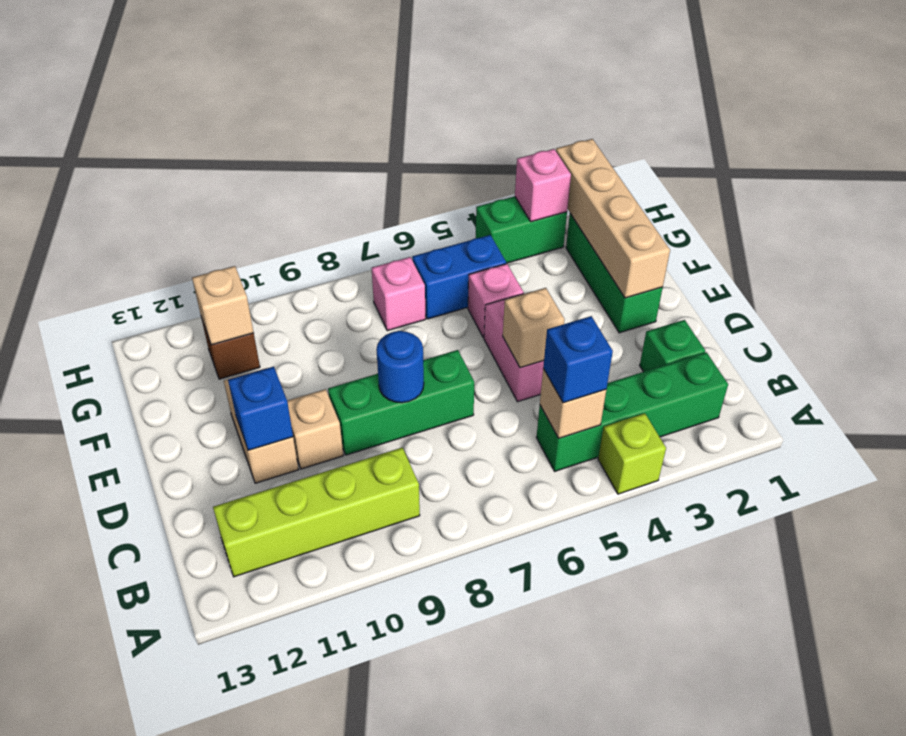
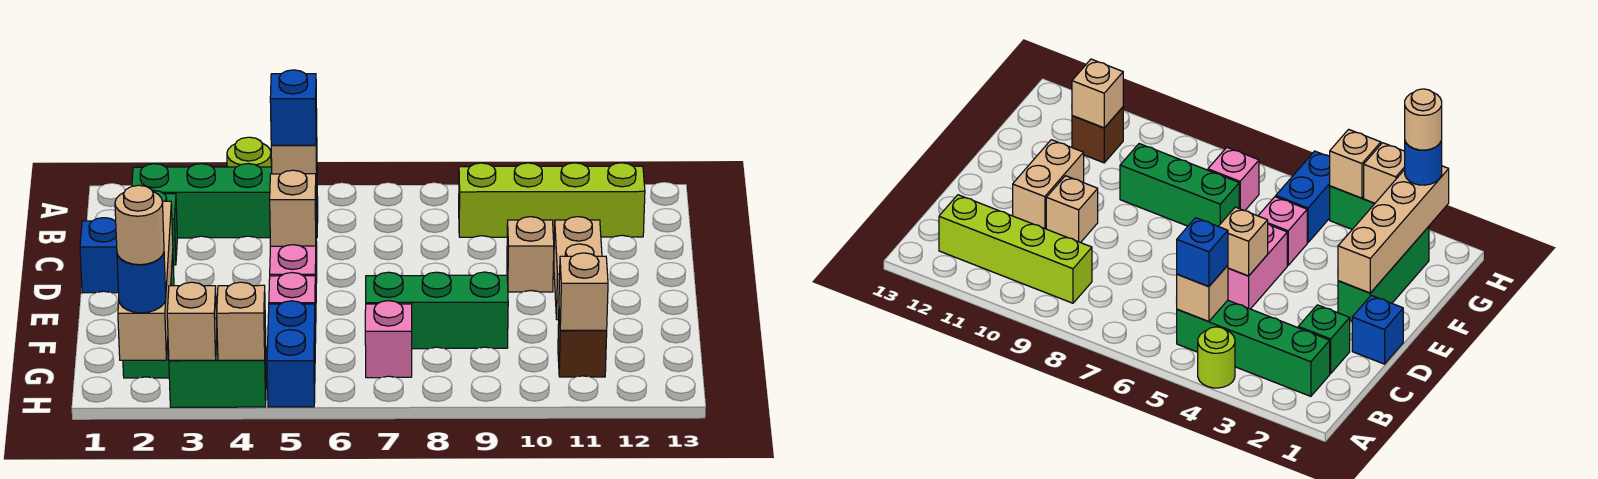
lime brick A4 level 1 -> lime round brick A4 level 1
green brick D7:D9 level 1 -> green brick F7:F9 level 1
blue round brick D8 level 2 -> blue round brick H2 level 3
blue brick D11 level 2 -> blue brick D1 level 1
blue brick G5:G6 level 1 -> blue brick G5:H5 level 1
none -> tan round brick H2 level 4
pink brick H3 level 2 -> tan brick H3 level 2
none -> tan brick H4 level 2

